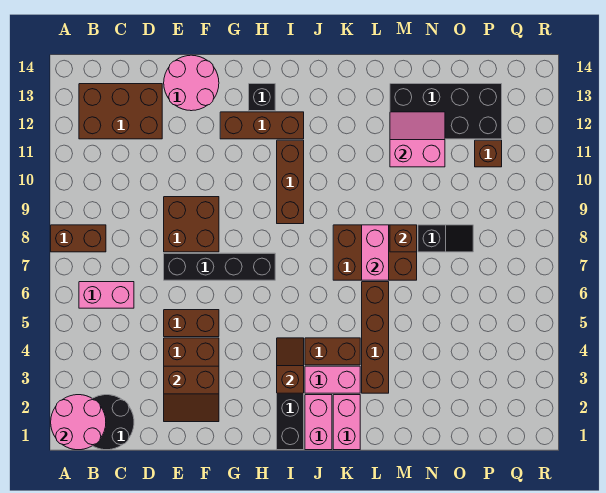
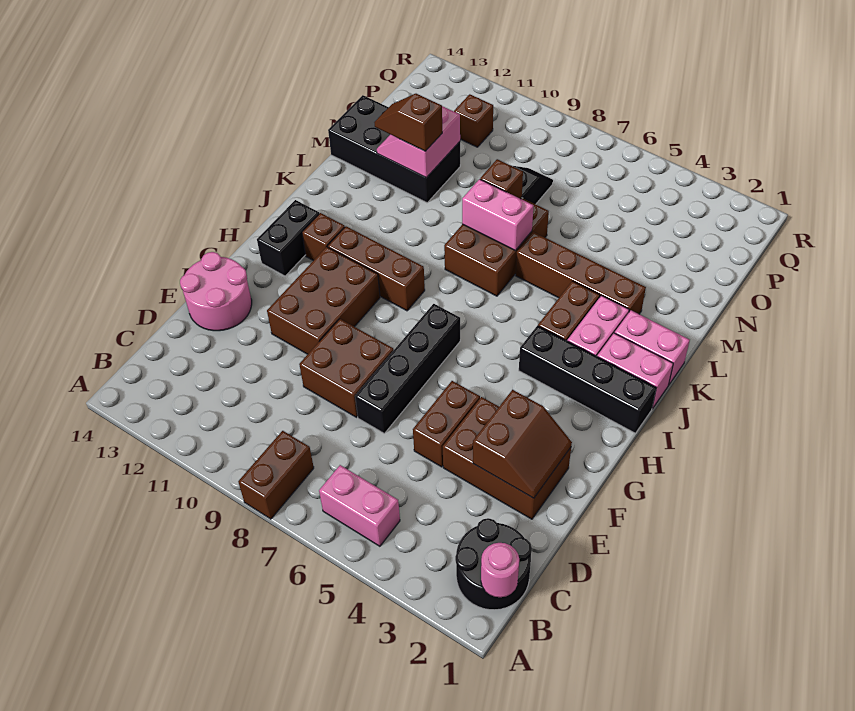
pink round brick A1:B2 level 2 -> pink round brick B1 level 2
pink brick B6:C6 level 1 -> pink brick B5:B6 level 1
brown brick B12:D13 level 1 -> brown brick F10:H11 level 1
brown brick G12:I12 level 1 -> brown brick I12 level 1
black brick H13 level 1 -> black brick H13:I13 level 1
brown slope I3:I4 level 2 top 3 -> brown slope M11:M12 level 3 top 11
black brick M12:P13 level 1 -> black brick M11:N14 level 1

